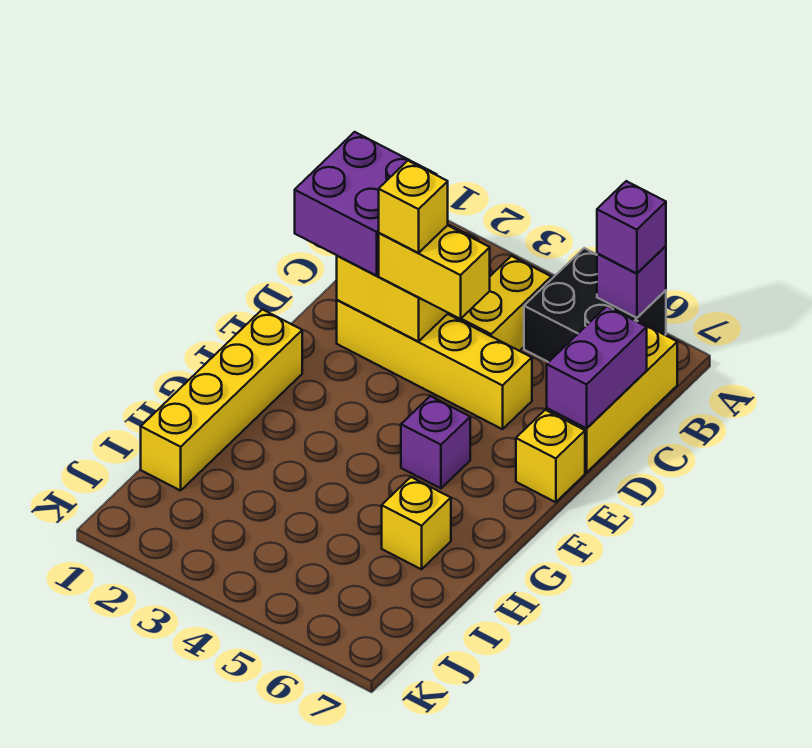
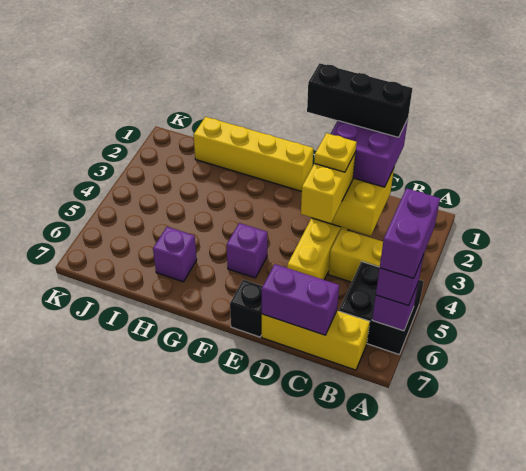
none -> purple brick A5:A6 level 4
none -> black brick C1:E1 level 4
yellow brick D3 level 4 -> yellow plate D3 level 4
yellow brick E7 level 1 -> black brick E7 level 1
yellow brick H6 level 1 -> purple brick H6 level 1

